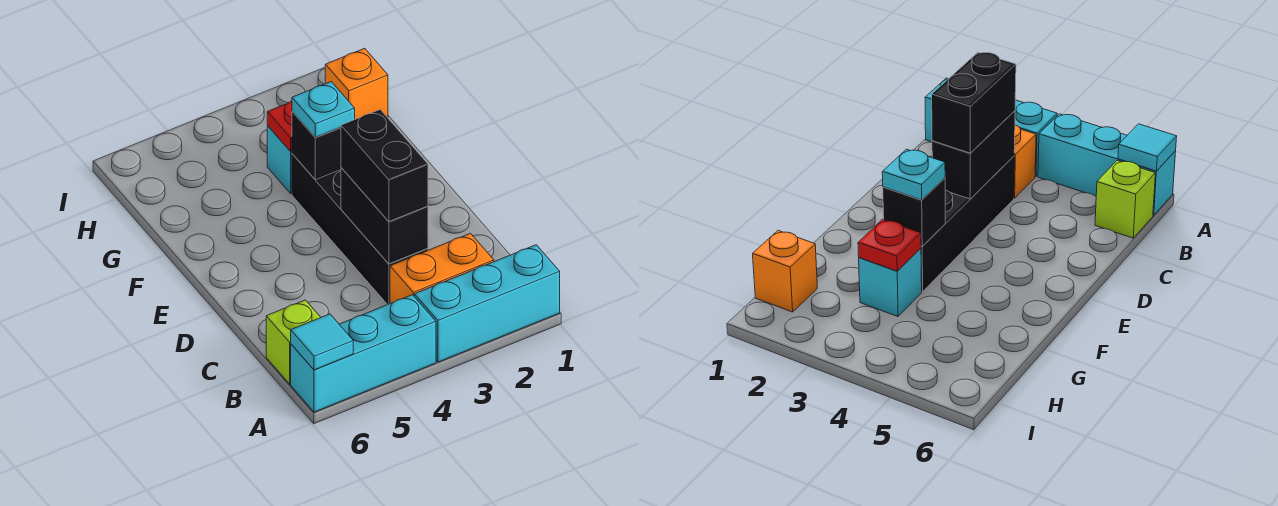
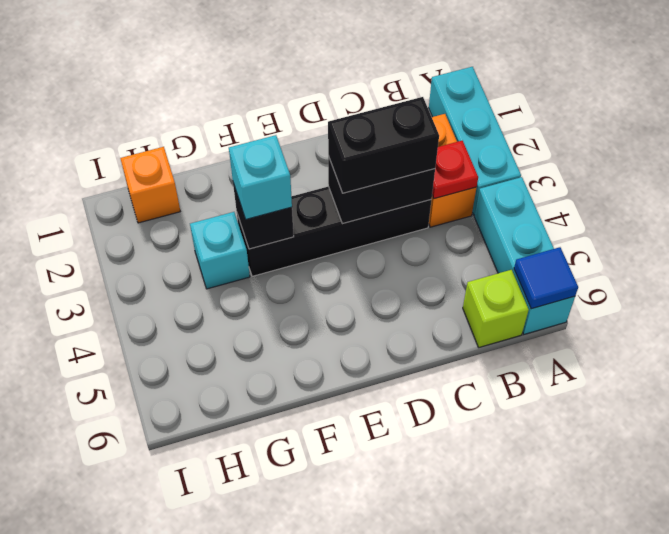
cyan tile A6 level 2 -> blue tile A6 level 2
cyan plate F3 level 3 -> cyan brick F3 level 3
red plate G3 level 2 -> red plate B3 level 2

